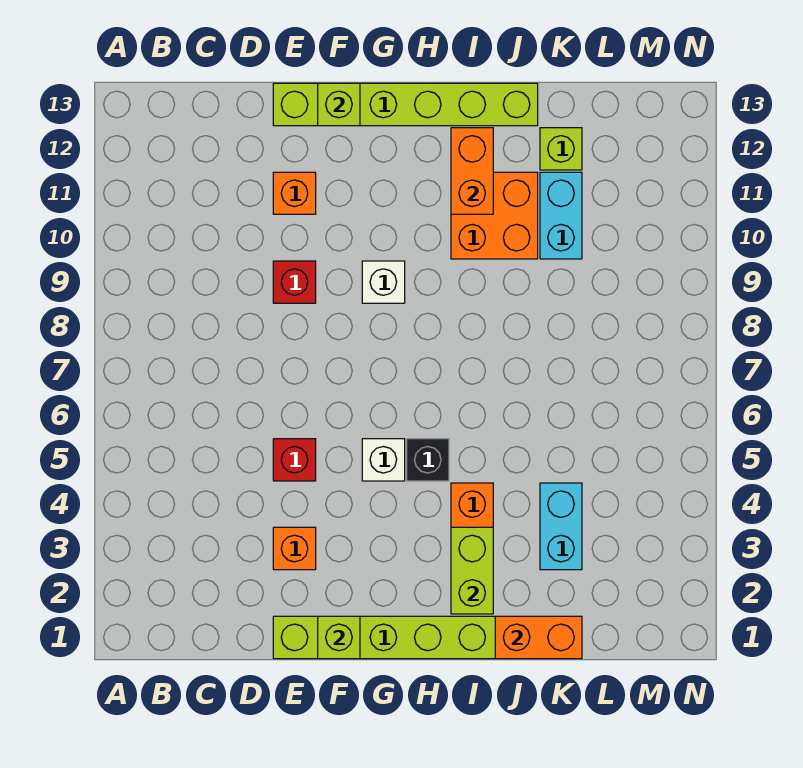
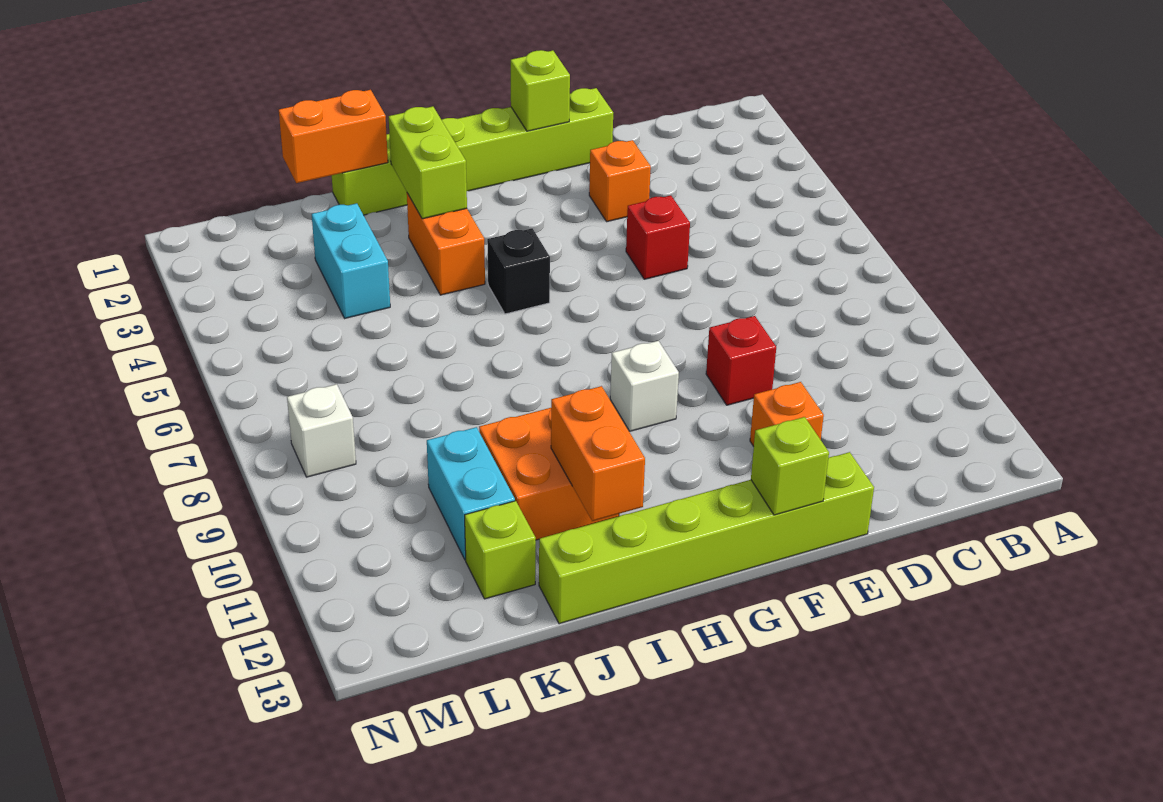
white brick G5 level 1 -> white brick M8 level 1

